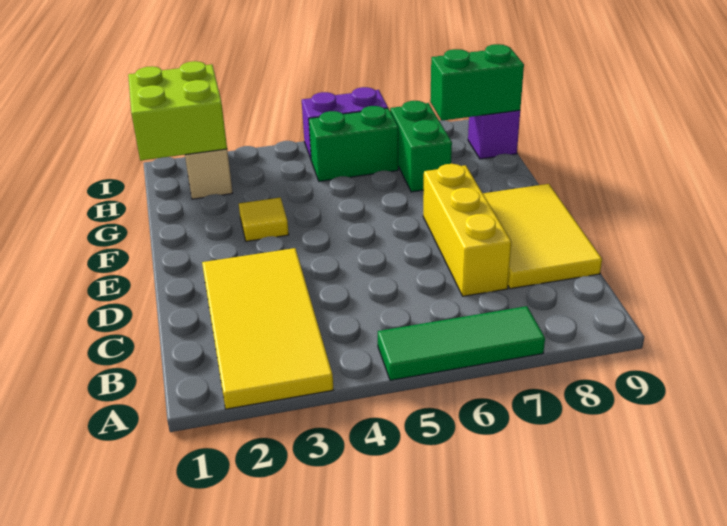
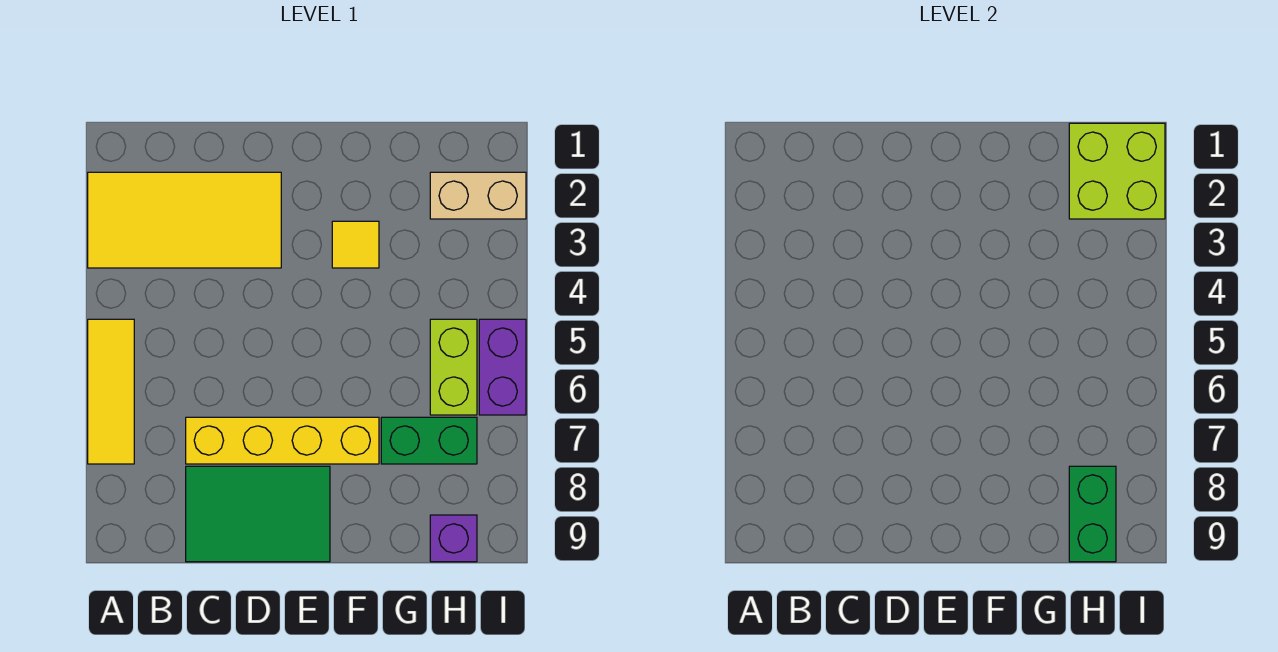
green tile A5:A7 level 1 -> yellow tile A5:A7 level 1
yellow brick C7:E7 level 1 -> yellow brick C7:F7 level 1
yellow tile C8:E9 level 1 -> green tile C8:E9 level 1
green brick H5:H6 level 1 -> lime brick H5:H6 level 1

